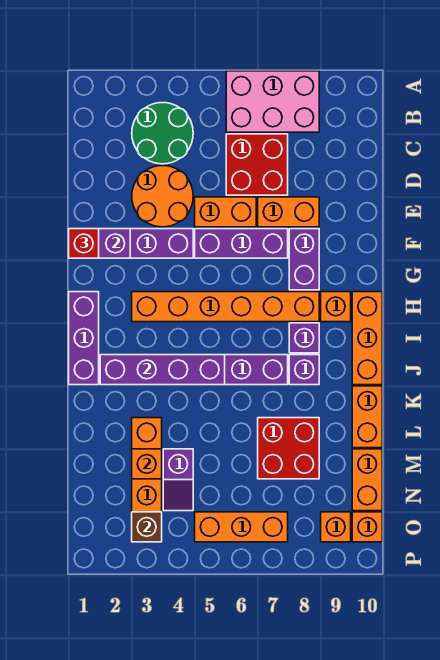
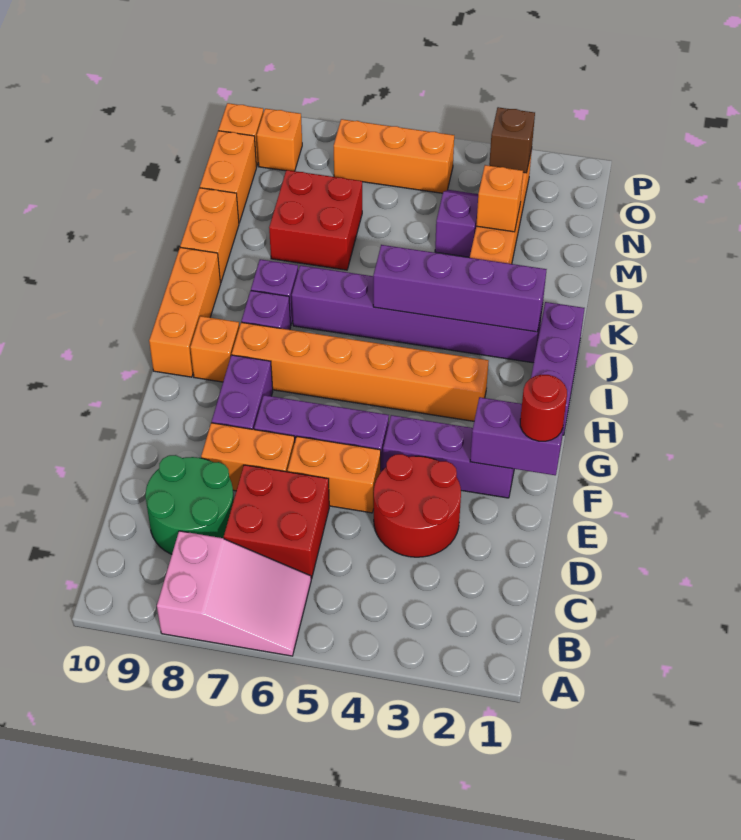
pink brick A6:B8 level 1 -> pink slope A6:B8 level 1 top 8
green round brick B3:C4 level 1 -> green round brick C8:D9 level 1
orange round brick D3:E4 level 1 -> red round brick D3:E4 level 1
red brick F1 level 3 -> red round brick F1 level 3

